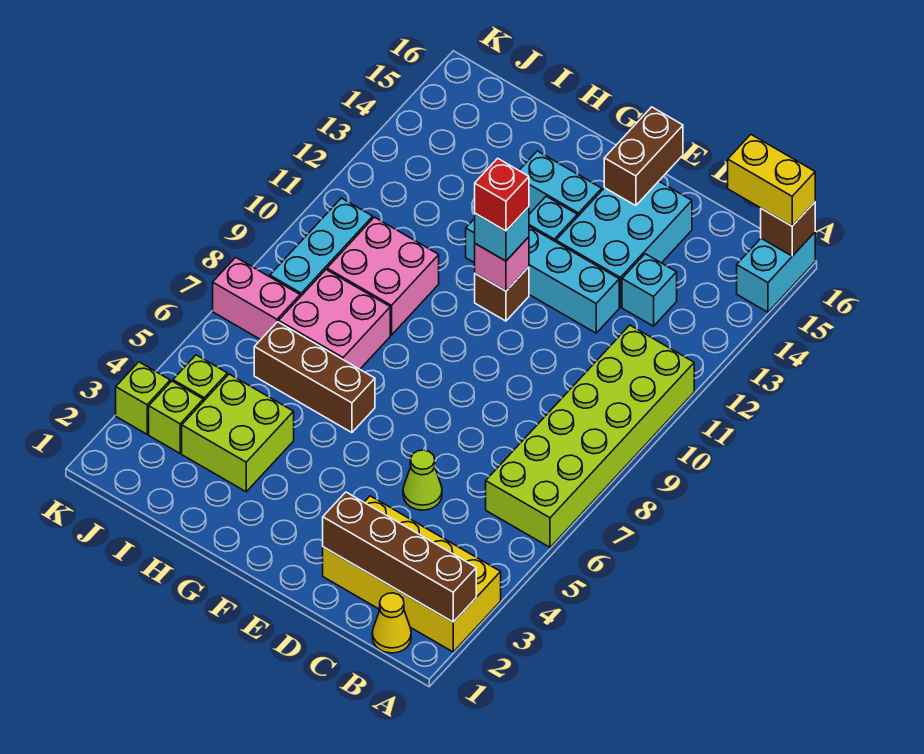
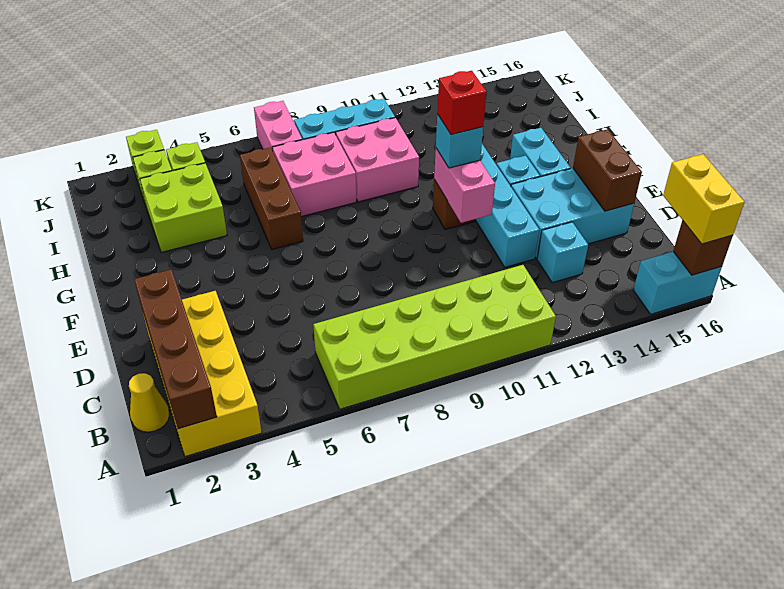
lime cone D5 level 1 -> none
brown brick E15:E16 level 2 -> brown brick D15:E15 level 2
pink brick F11 level 2 -> pink brick E11:F11 level 2

